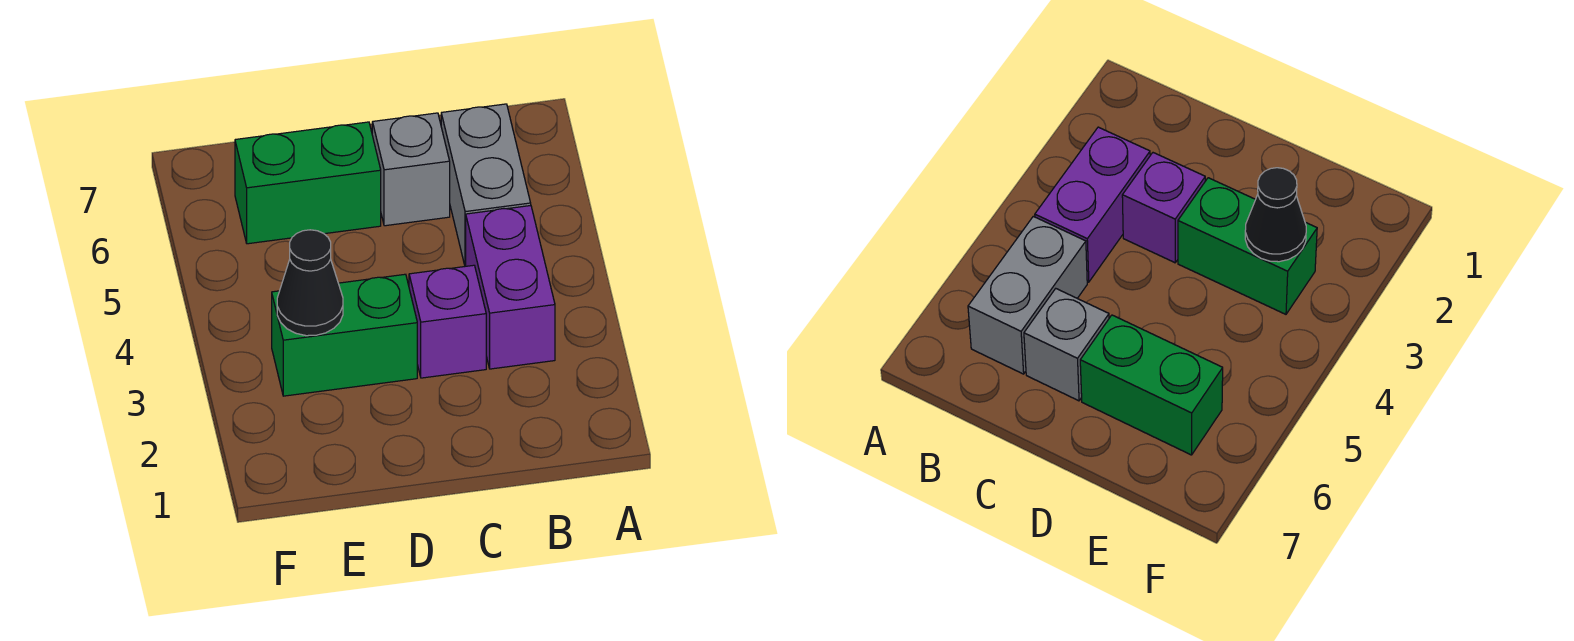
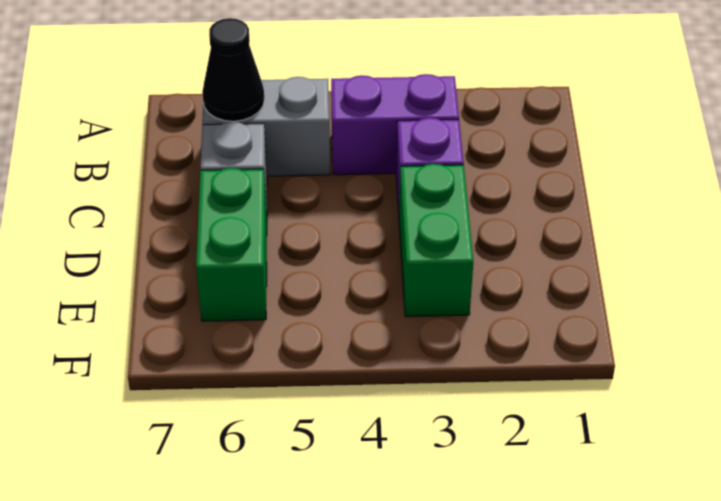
black cone E3 level 2 -> black cone B6 level 2

